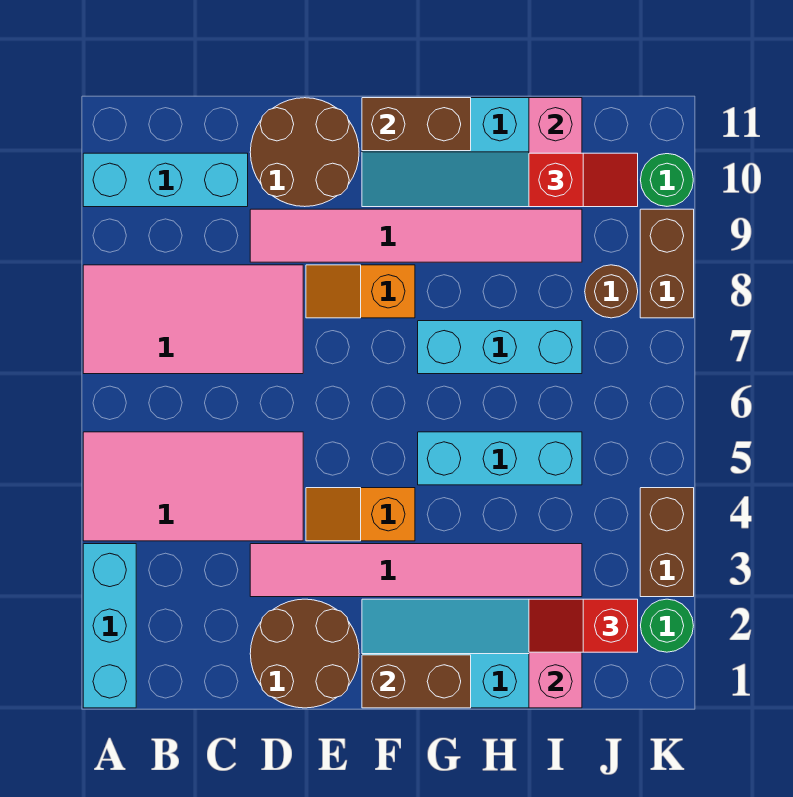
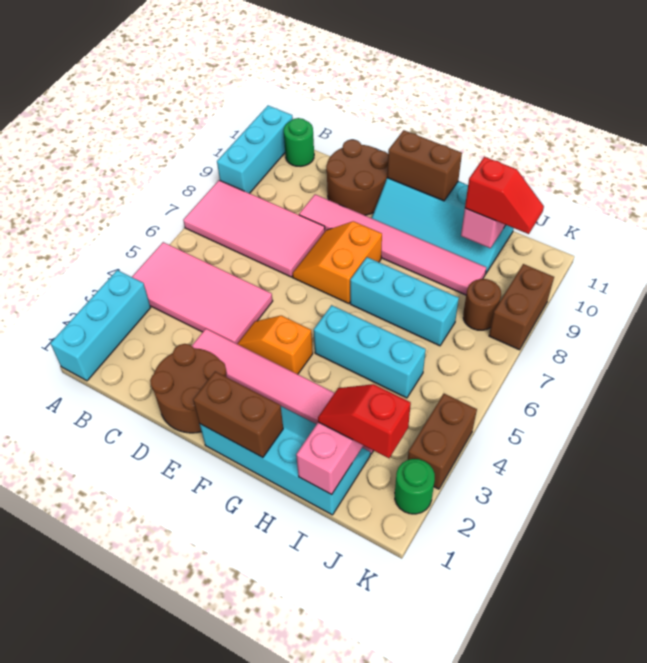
cyan brick A10:C10 level 1 -> cyan brick A9:A11 level 1
orange slope E8:F8 level 1 top F -> orange slope E7:F8 level 1 top F
green round brick K10 level 1 -> green round brick B11 level 1

